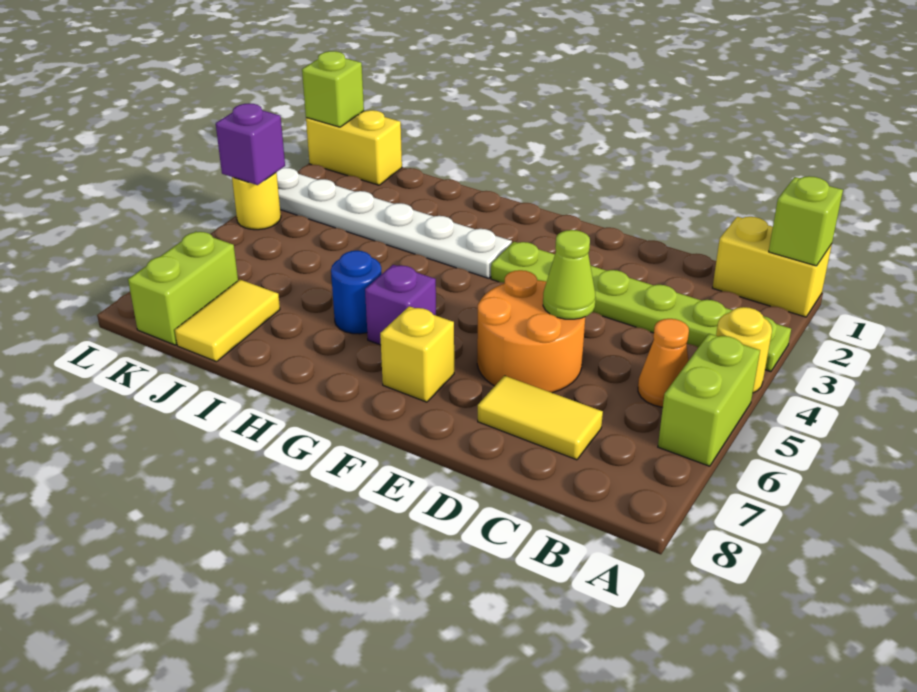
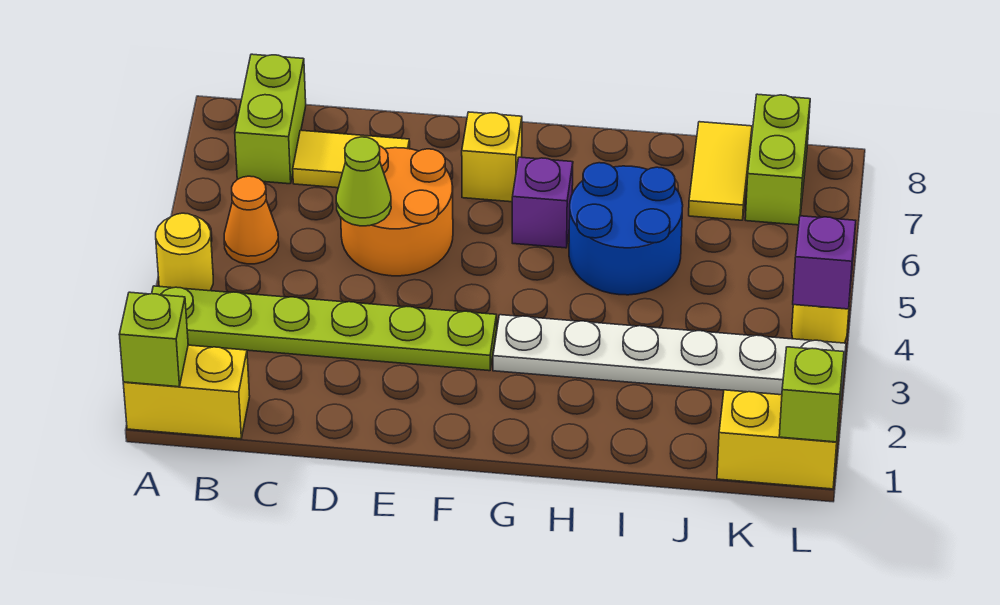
lime brick A5:A6 level 1 -> lime brick B7:B8 level 1
blue round brick H6 level 1 -> blue round brick H5:I6 level 1

